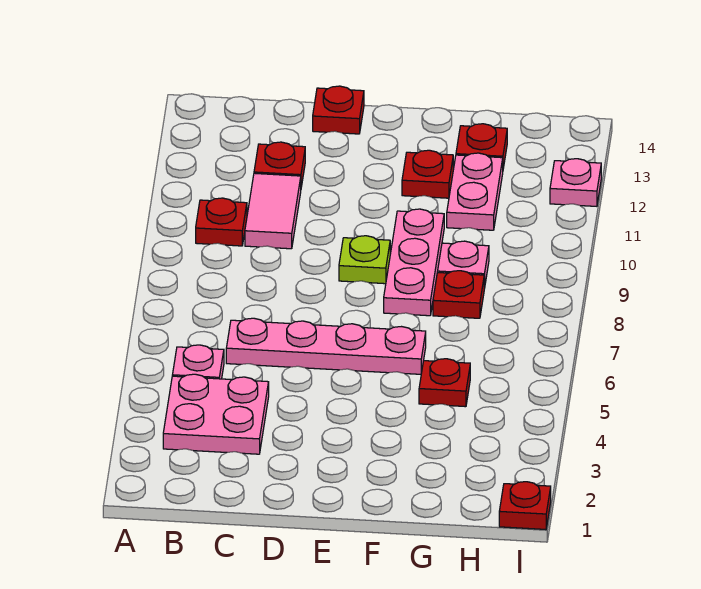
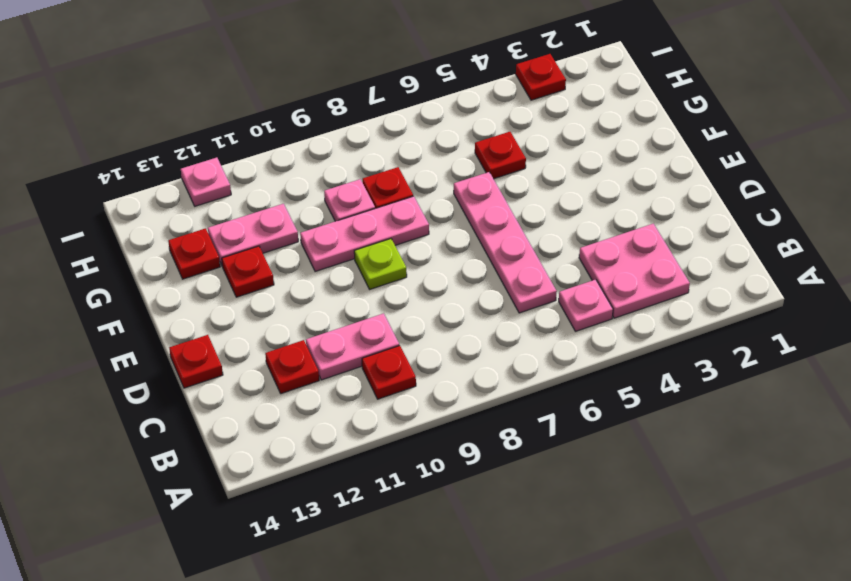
pink tile C10:C11 level 1 -> pink plate C10:C11 level 1
red plate I1 level 1 -> red plate I3 level 1

